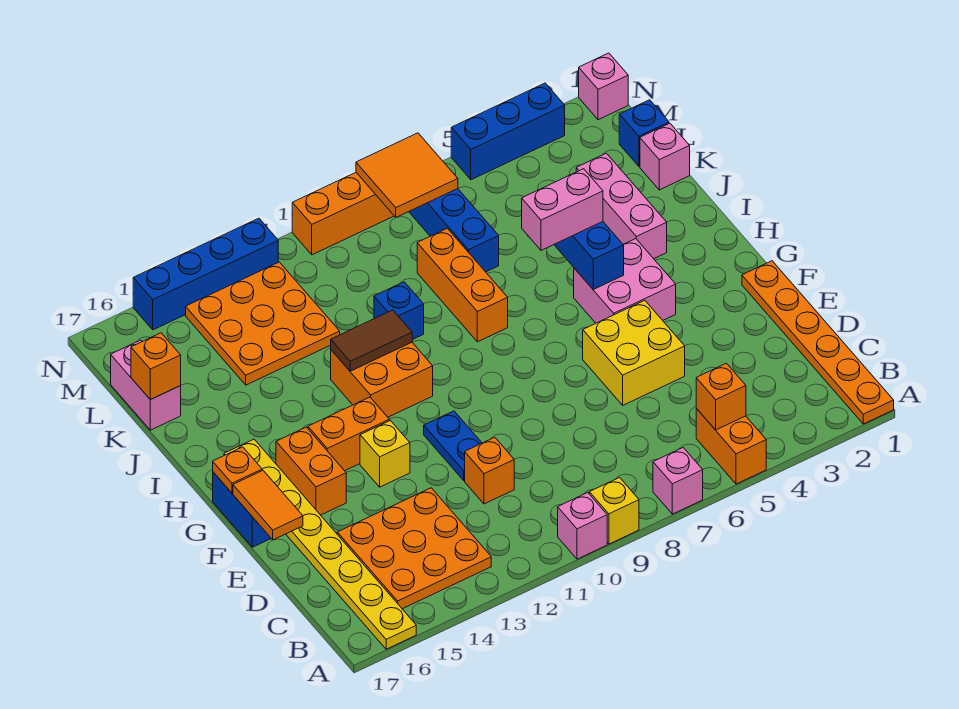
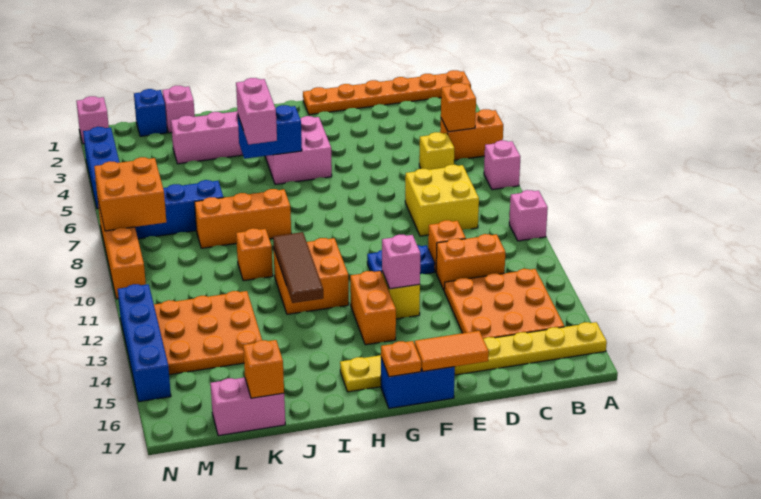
yellow brick A9 level 1 -> yellow brick C6 level 1
yellow brick E5:F6 level 1 -> yellow brick C8:D9 level 1
none -> pink brick F13 level 2
orange brick F15:G15 level 1 -> orange brick C12:D12 level 1
brown tile I11:I12 level 2 -> brown tile I11:I13 level 2
blue brick J10 level 1 -> orange brick J10 level 1
orange tile M7:N8 level 2 -> orange brick M7:N8 level 2

